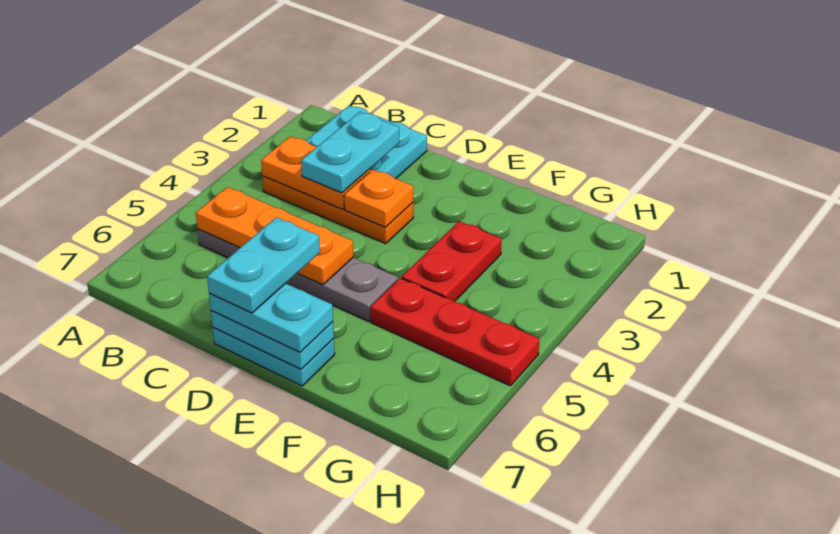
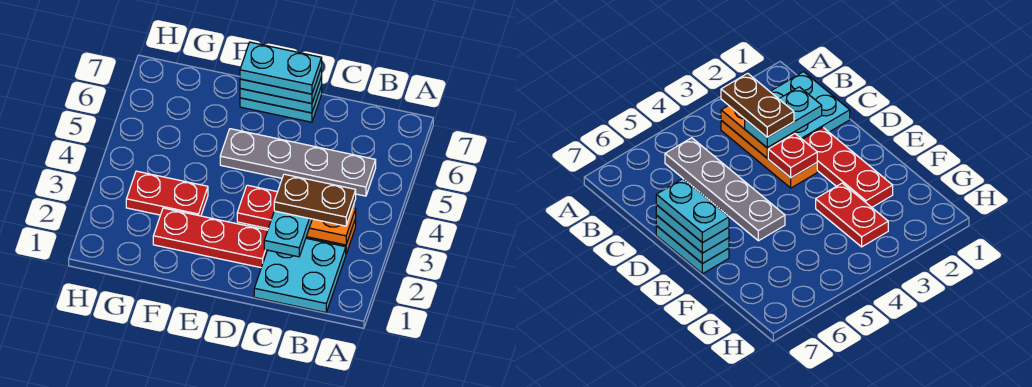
none -> brown plate B3:C3 level 4
orange plate B5:D5 level 2 -> none
orange plate D3 level 2 -> red plate D3 level 2
cyan plate D6:D7 level 4 -> cyan plate D7:E7 level 4
red plate F3:F4 level 1 -> red plate F3:G3 level 1
red plate F5:H5 level 1 -> red plate D2:F2 level 1

